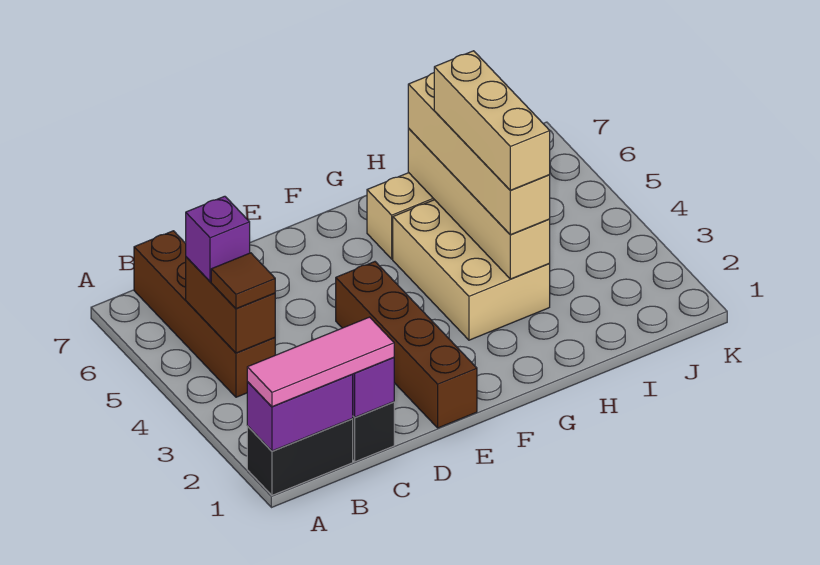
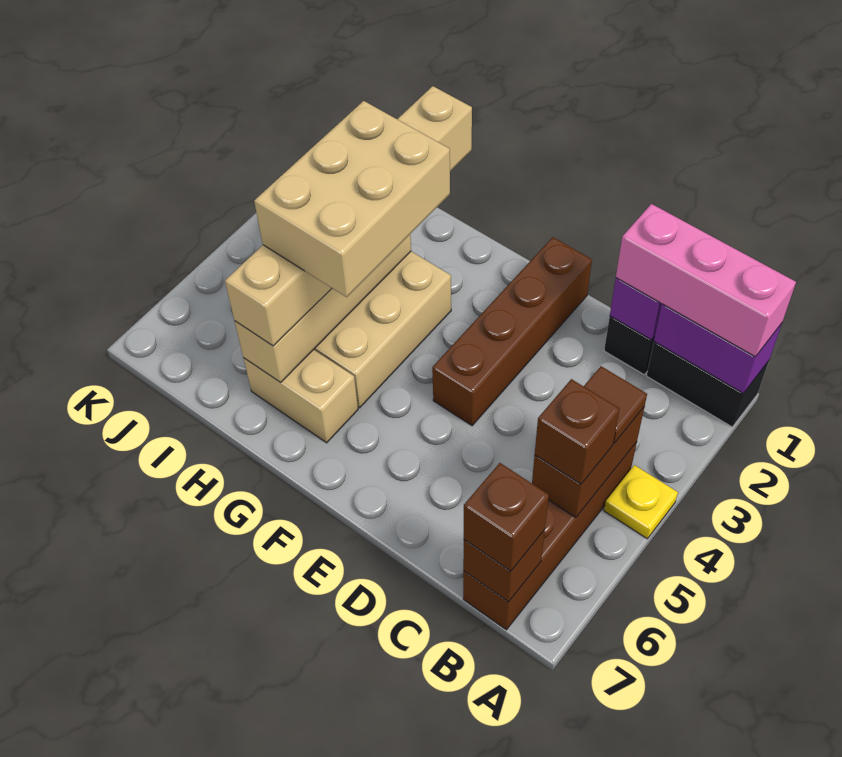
pink tile A1:C1 level 3 -> pink brick A1:C1 level 3
none -> yellow plate A4 level 1
purple brick B5 level 3 -> brown brick B5 level 3
none -> brown brick B7 level 2
none -> brown brick B7 level 3
tan brick H3:H6 level 3 -> tan brick H1:H6 level 3
tan brick H3:H5 level 4 -> tan brick G3:H5 level 4

